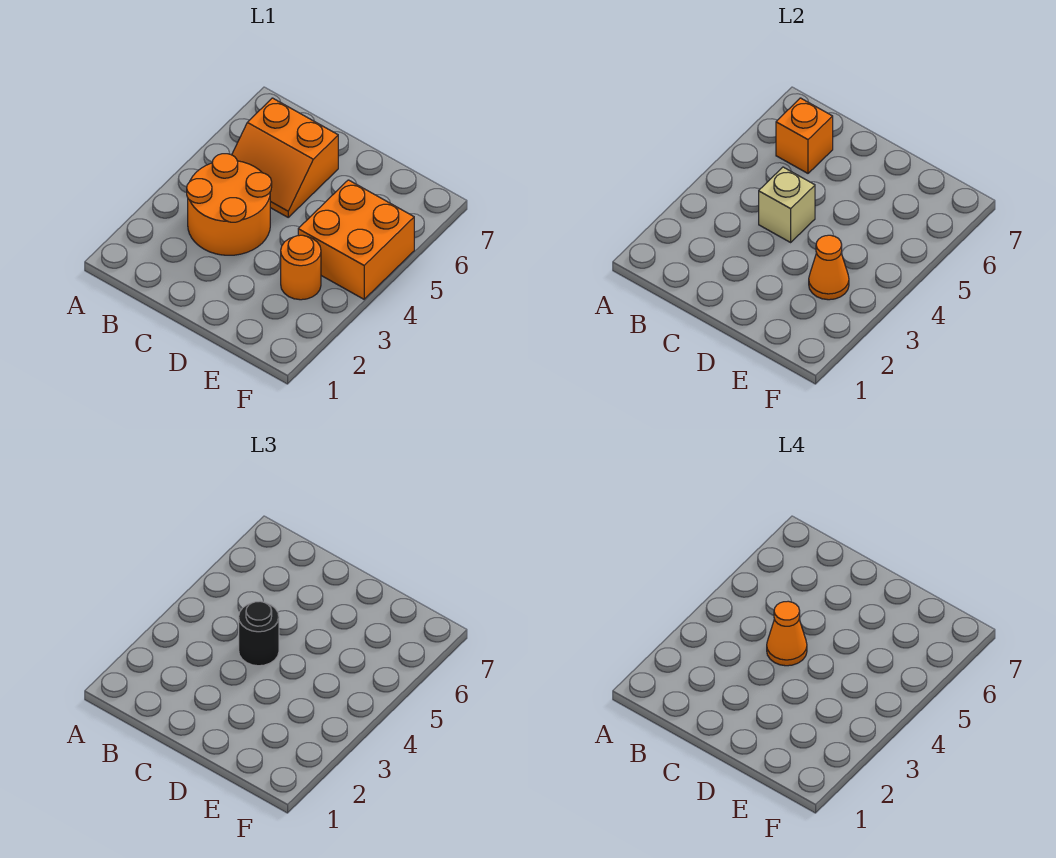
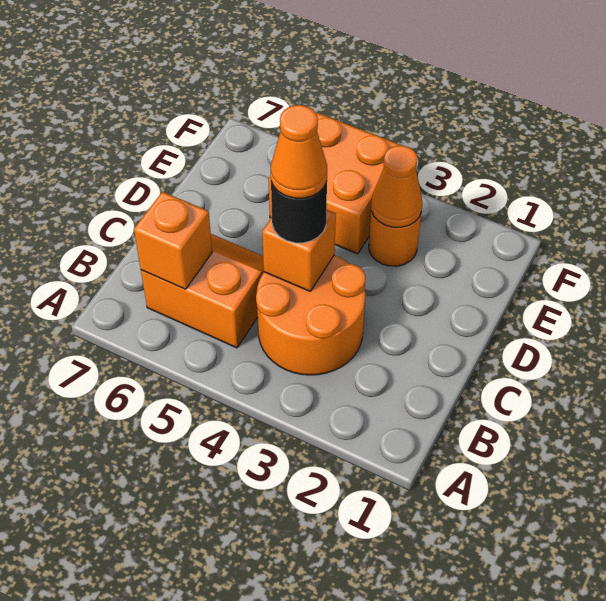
orange slope B5:C6 level 1 top 6 -> orange slope B5:C6 level 1 top B
tan brick C4 level 2 -> orange brick C4 level 2

